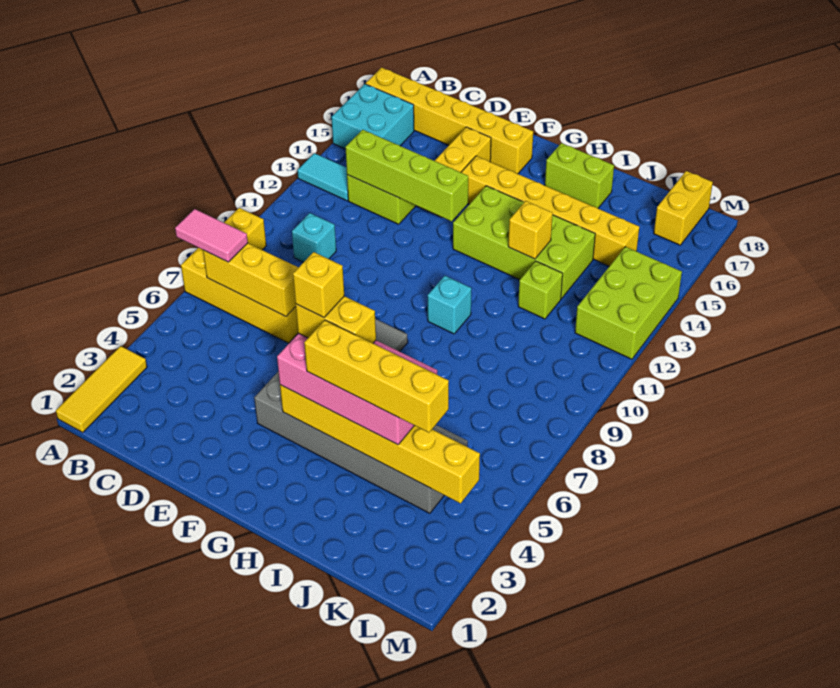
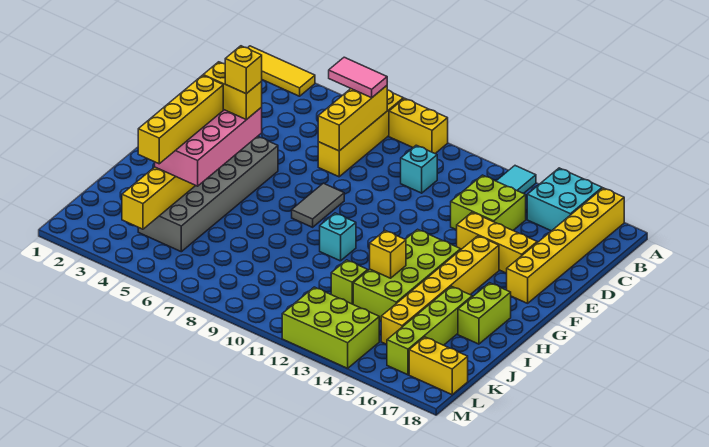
pink tile A7:B7 level 3 -> pink tile B6:B7 level 3
lime brick C13:F13 level 2 -> lime brick I16:L16 level 1
yellow brick G5:H5 level 4 -> yellow brick G4:G5 level 4

